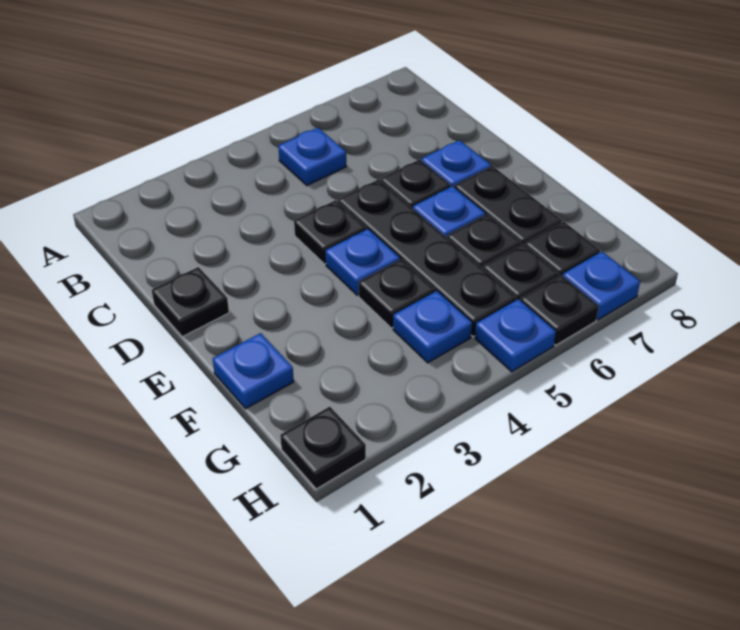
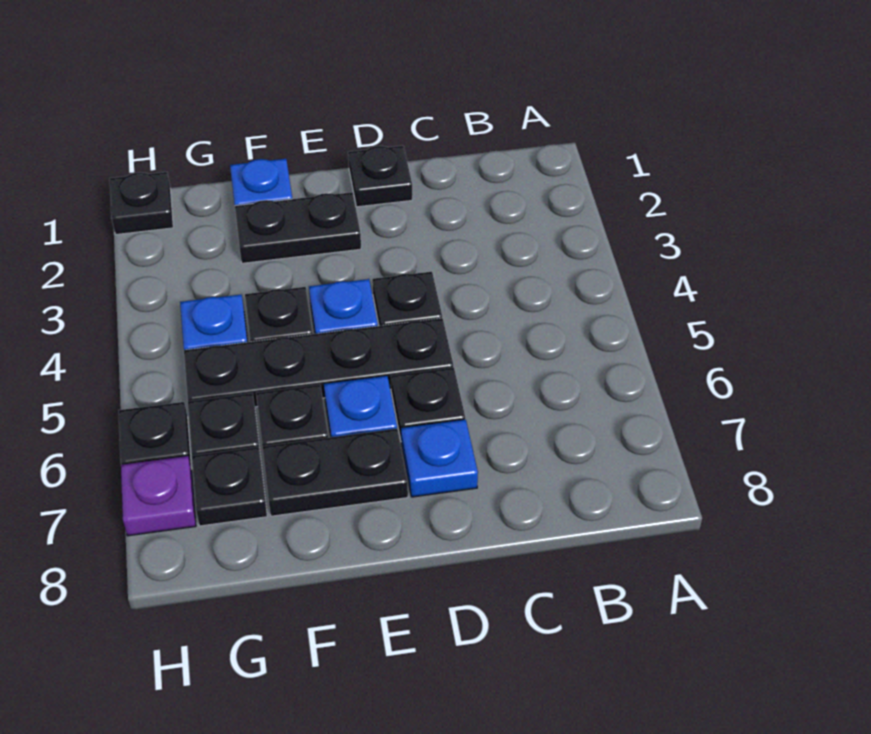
blue plate B5 level 1 -> none
none -> black plate E2:F2 level 1
blue plate H5 level 1 -> none
blue plate H7 level 1 -> purple plate H7 level 1

